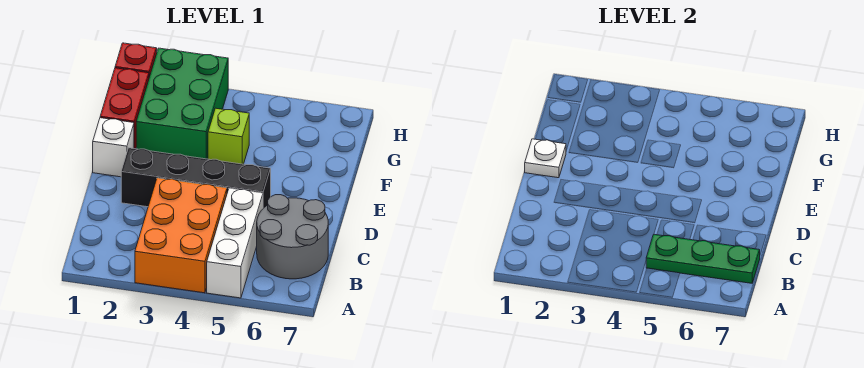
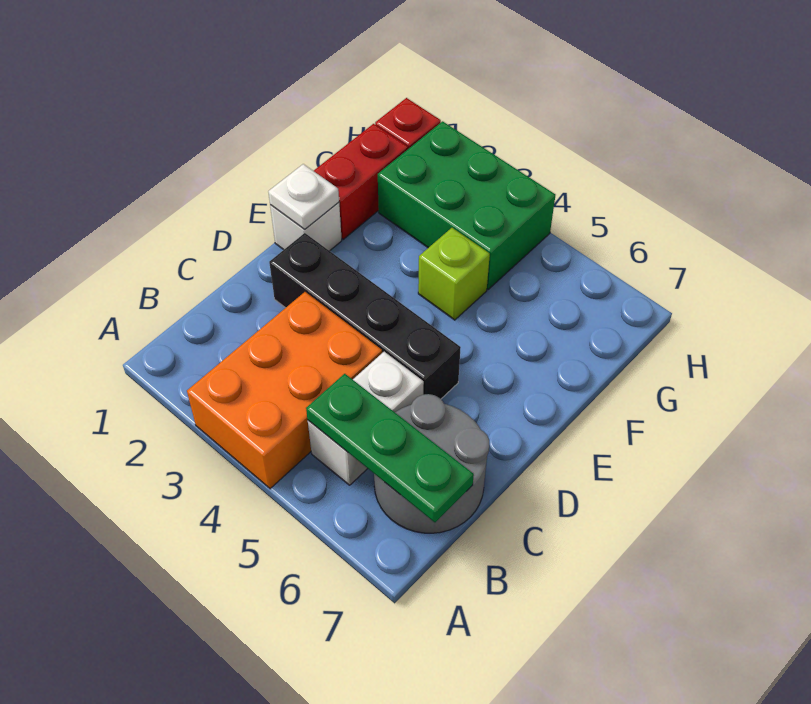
white brick A5:C5 level 1 -> white brick B5:C5 level 1
green brick F2:H3 level 1 -> green brick G2:H4 level 1

